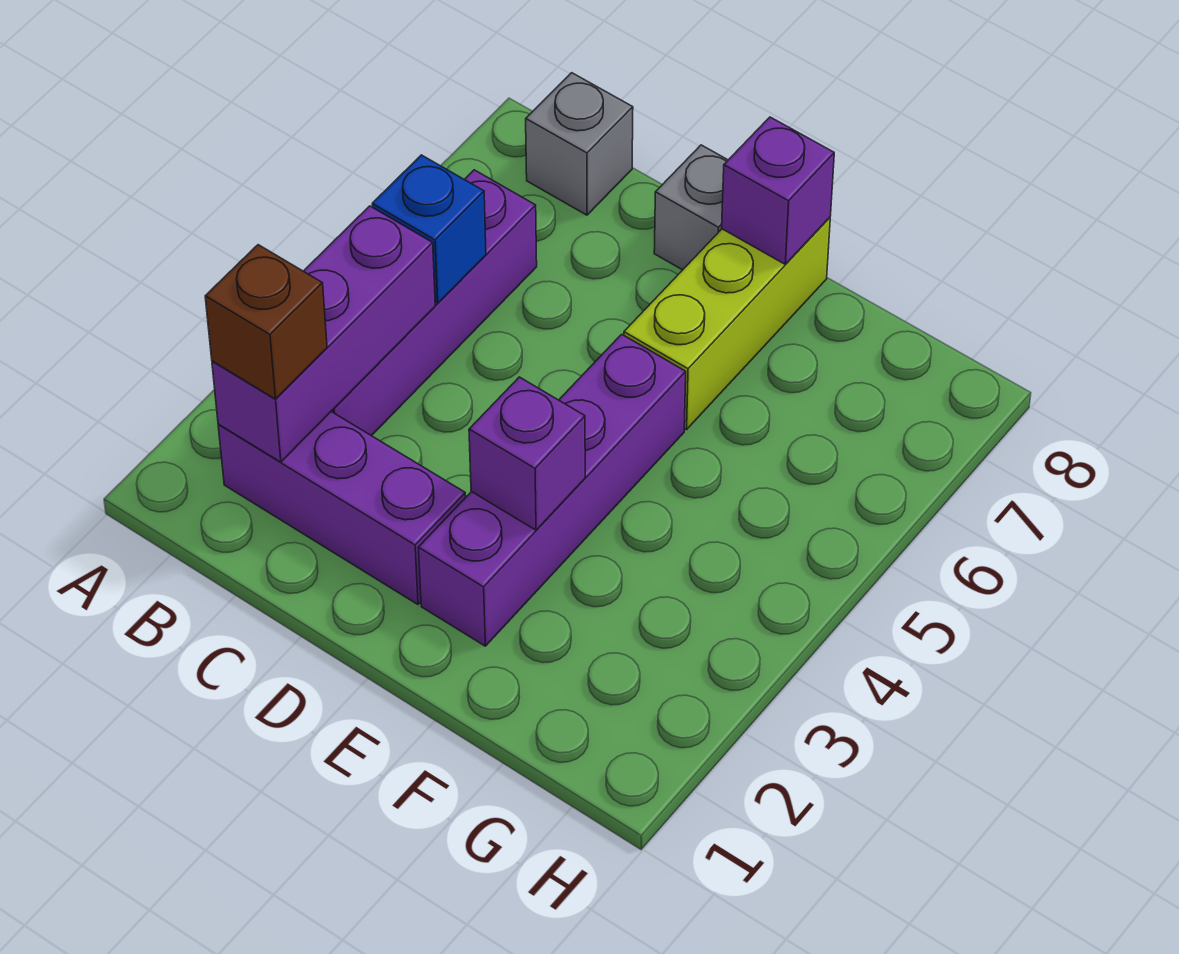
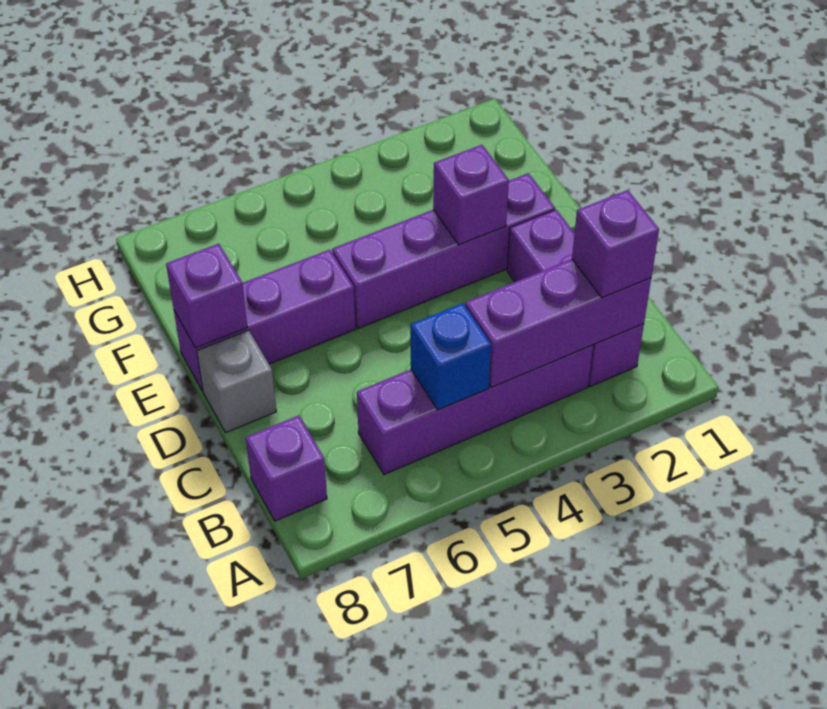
brown brick B2 level 3 -> purple brick B2 level 3
grey brick B8 level 1 -> purple brick B8 level 1
lime brick E6:E8 level 1 -> purple brick E6:E8 level 1

